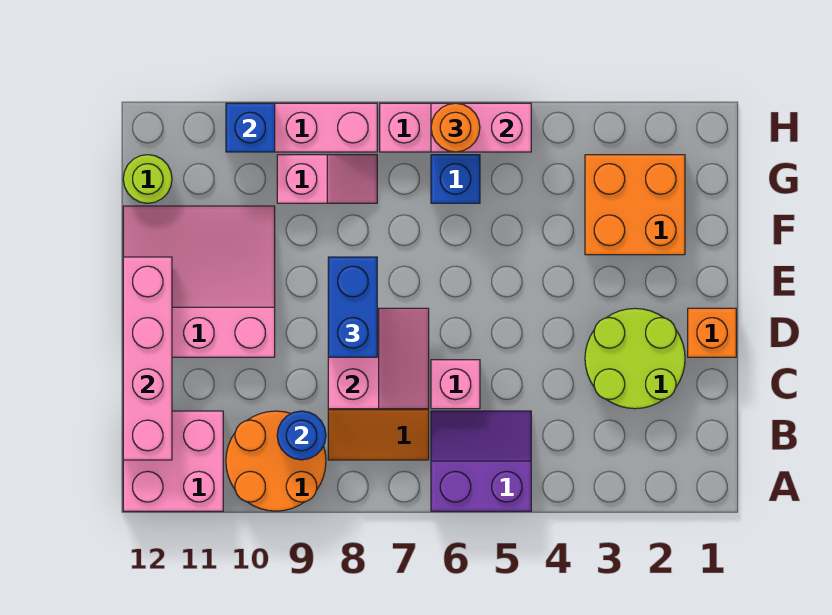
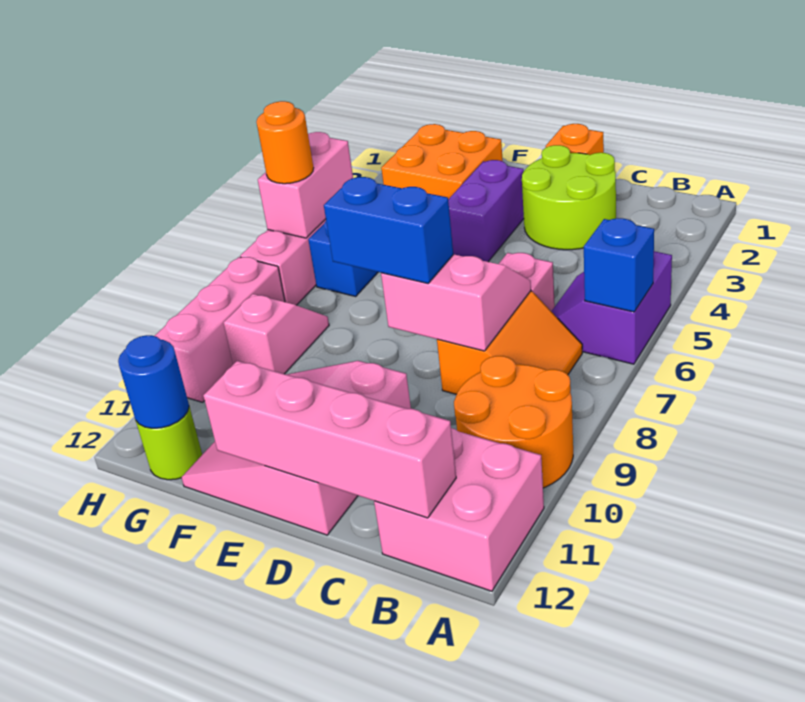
blue round brick B9 level 2 -> blue round brick G12 level 2
none -> purple brick E3:E4 level 1
blue brick H10 level 2 -> blue brick A6 level 2

